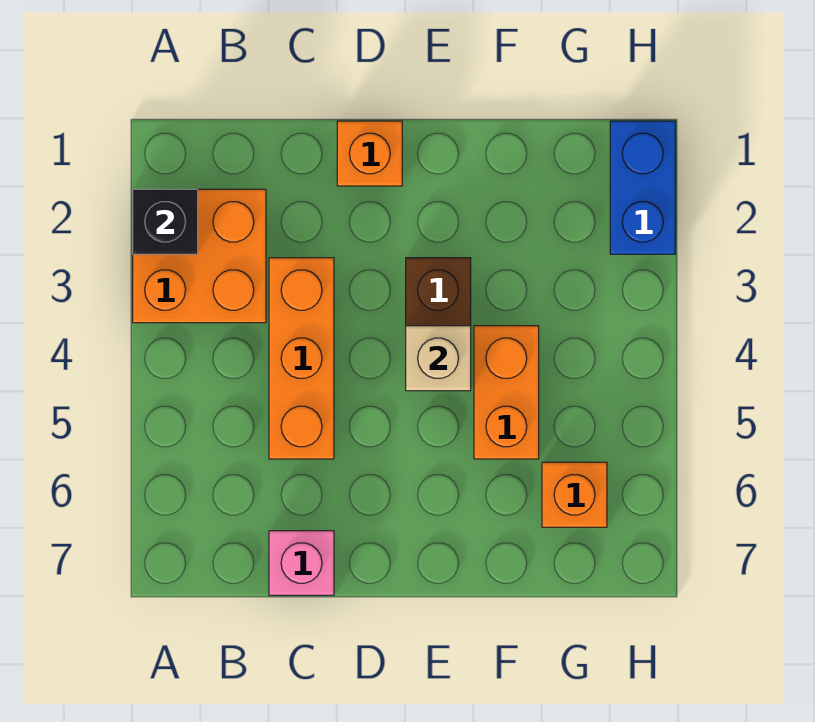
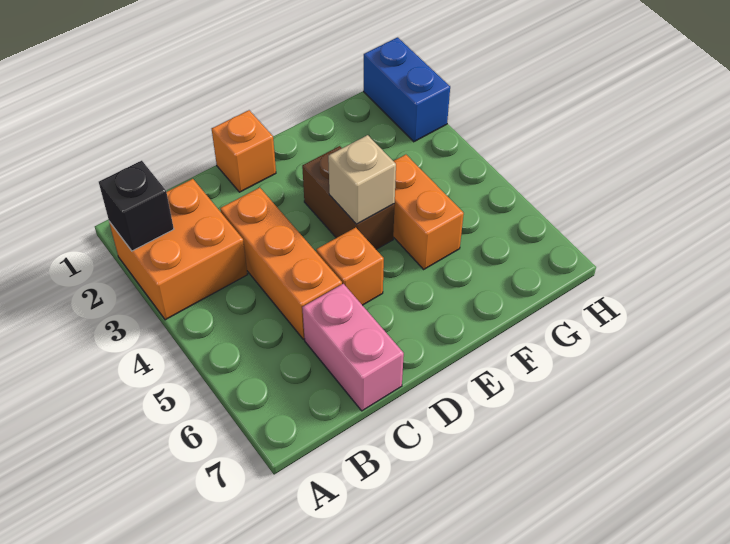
pink brick C7 level 1 -> pink brick C6:C7 level 1
orange brick G6 level 1 -> orange brick D5 level 1

